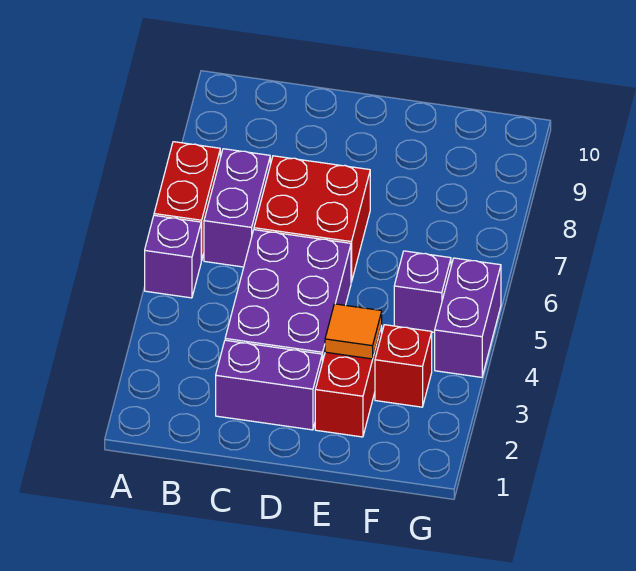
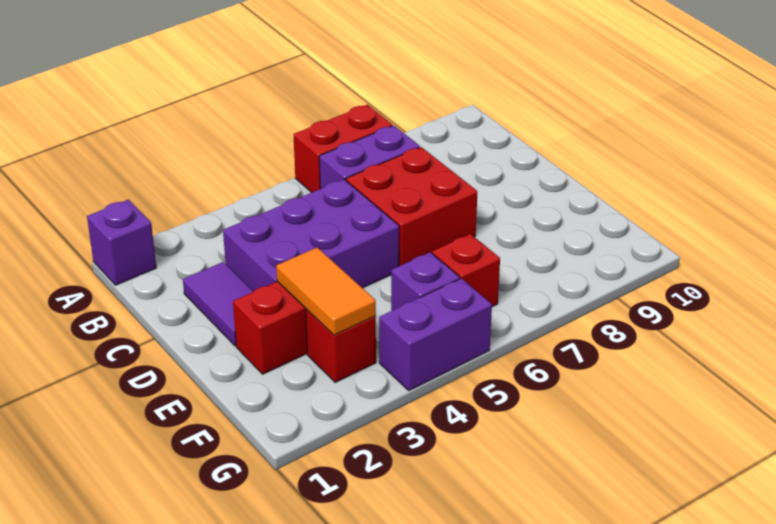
purple brick A5 level 1 -> purple brick A1 level 1
purple brick C2:D2 level 1 -> purple tile C2:D2 level 1
orange tile E3 level 2 -> orange tile E3:F3 level 2
none -> red brick F6 level 1

